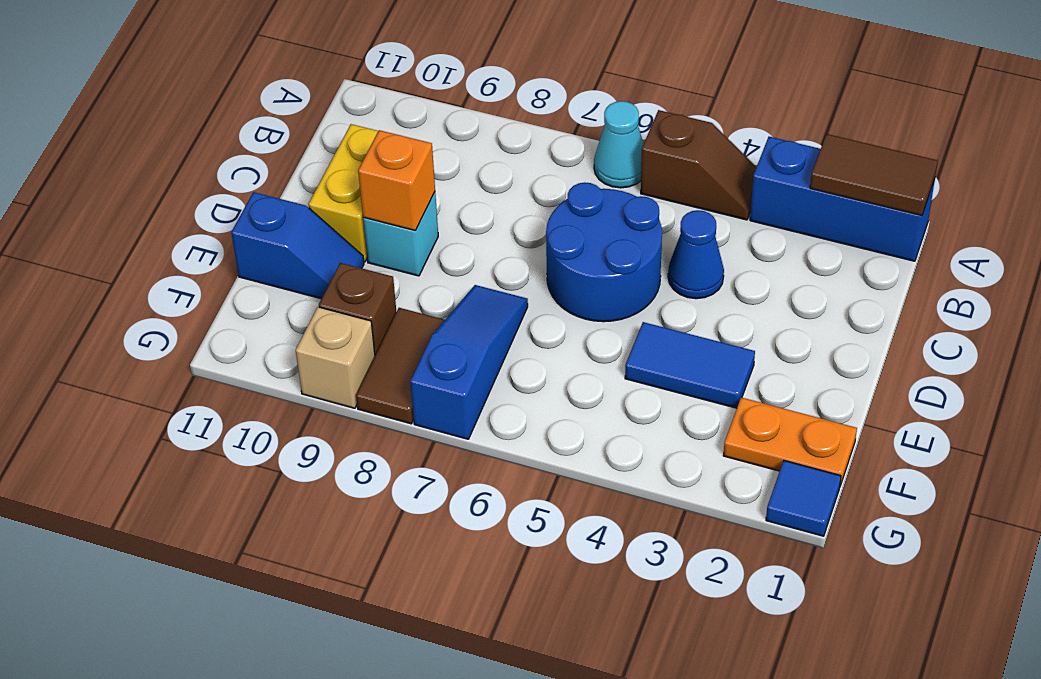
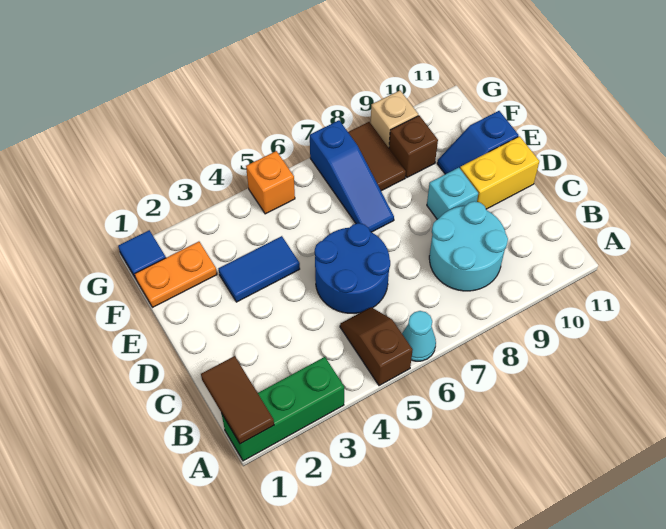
blue brick A1:A3 level 1 -> green brick A1:A3 level 1
brown tile A1:A2 level 2 -> brown tile A1:B1 level 2
brown slope A4:A5 level 1 top 5 -> brown slope A5:B5 level 1 top A
none -> cyan round brick B8:C9 level 1
blue cone C4 level 1 -> none
yellow brick C10:D10 level 1 -> yellow brick D10:D11 level 1
orange brick D9 level 2 -> orange brick G5 level 1

